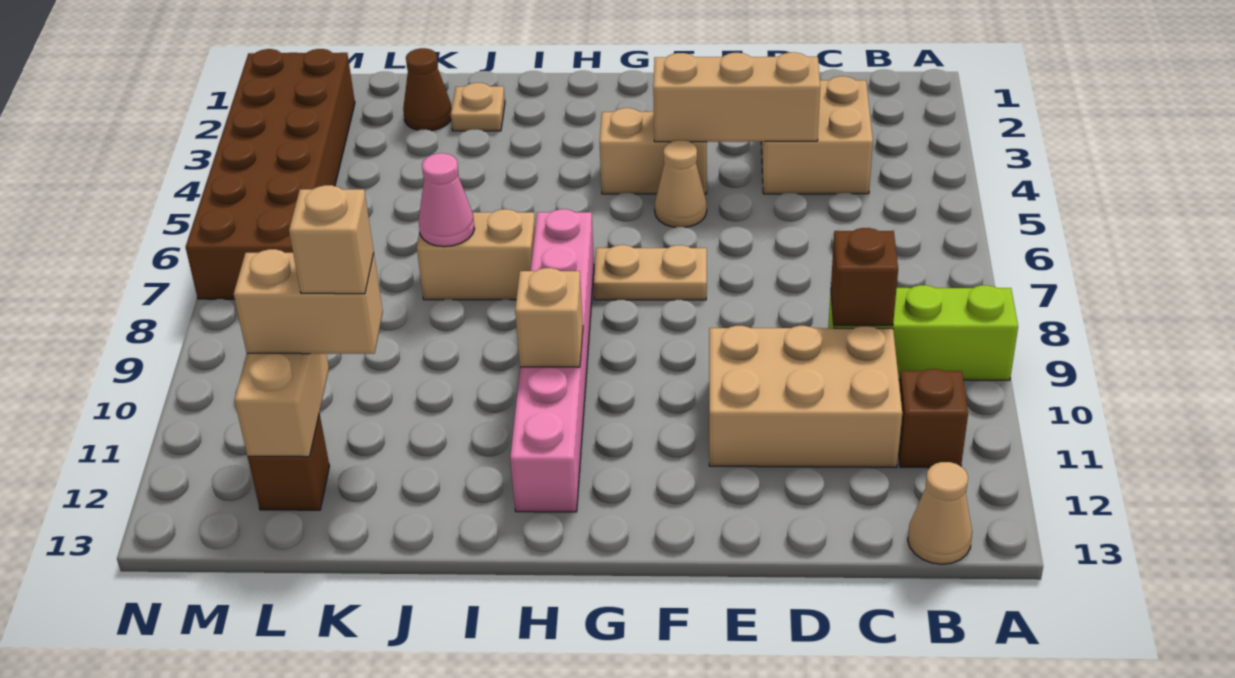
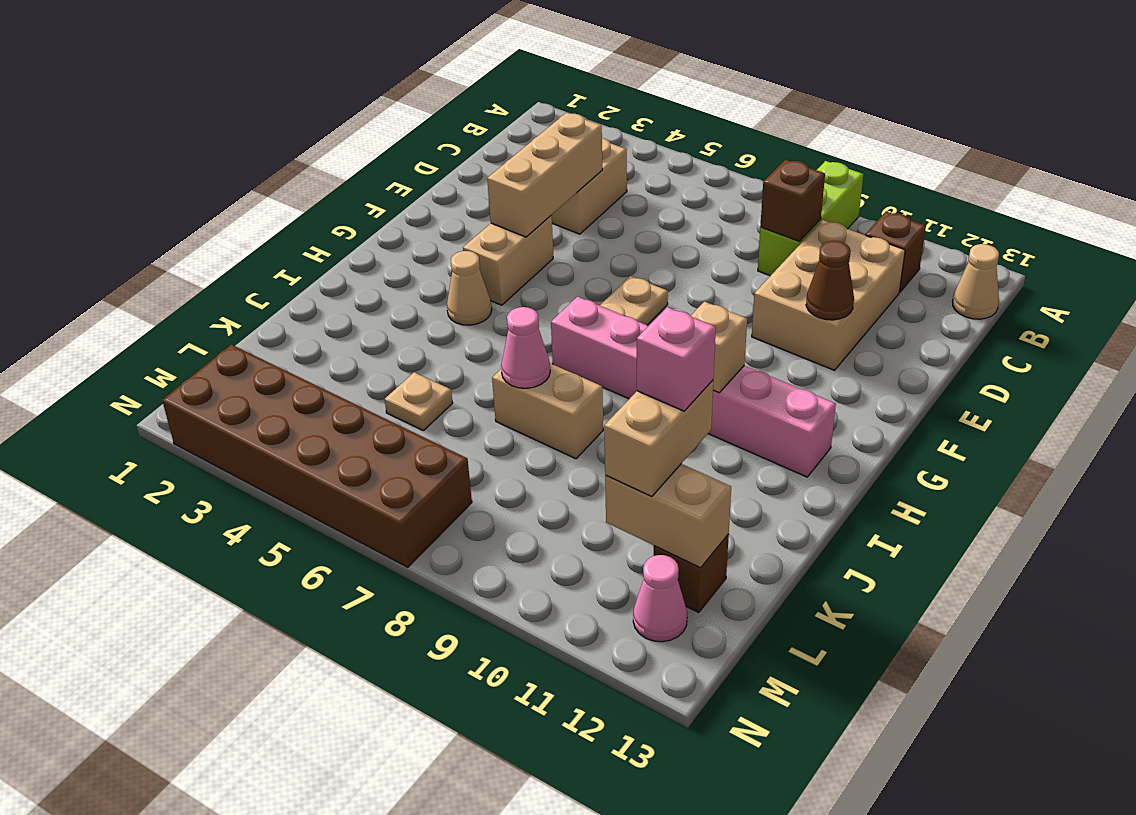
tan cone F5 level 1 -> tan cone H4 level 1
tan brick I7:J7 level 1 -> tan brick J7:J8 level 1
tan plate J2 level 1 -> tan plate K5 level 1
brown cone K2 level 1 -> brown cone E11 level 2
tan brick K11 level 4 -> pink brick K11 level 4
none -> pink cone M12 level 1

